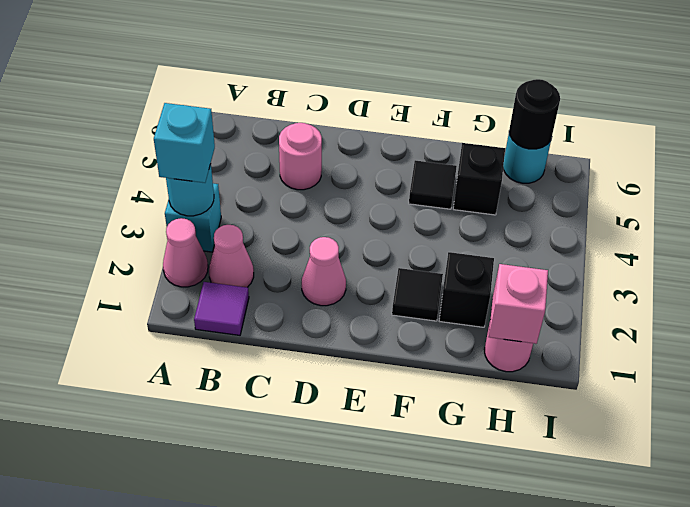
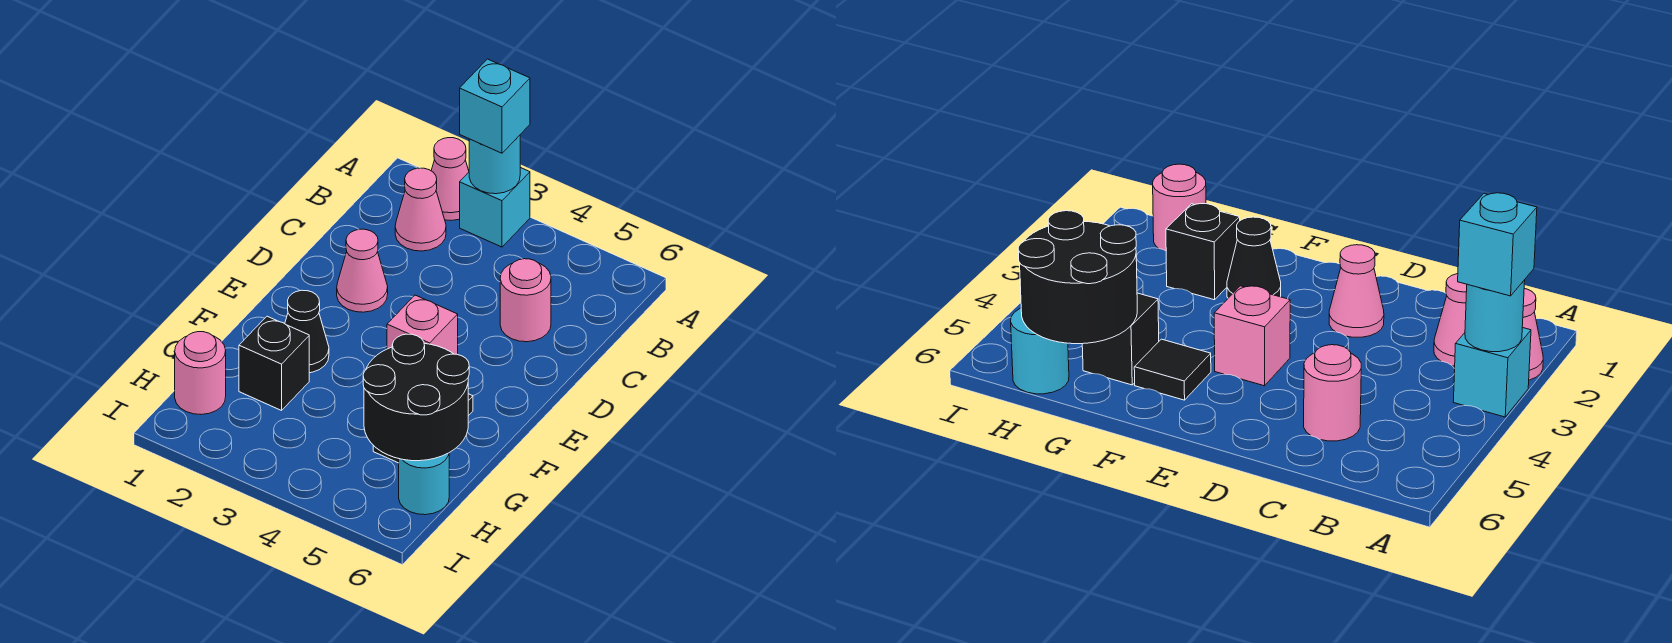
purple tile B1 level 1 -> none
black tile F2 level 1 -> black cone F2 level 1
pink brick H1 level 2 -> pink brick E4 level 1
black round brick H6 level 2 -> black round brick G5:H6 level 2

